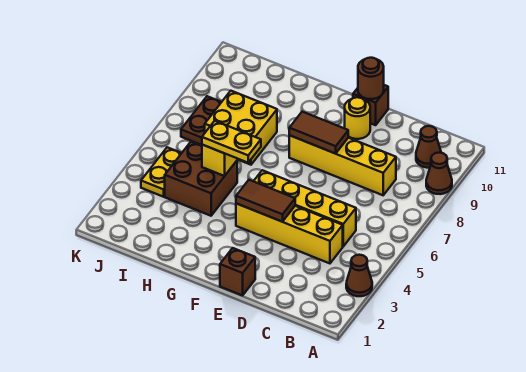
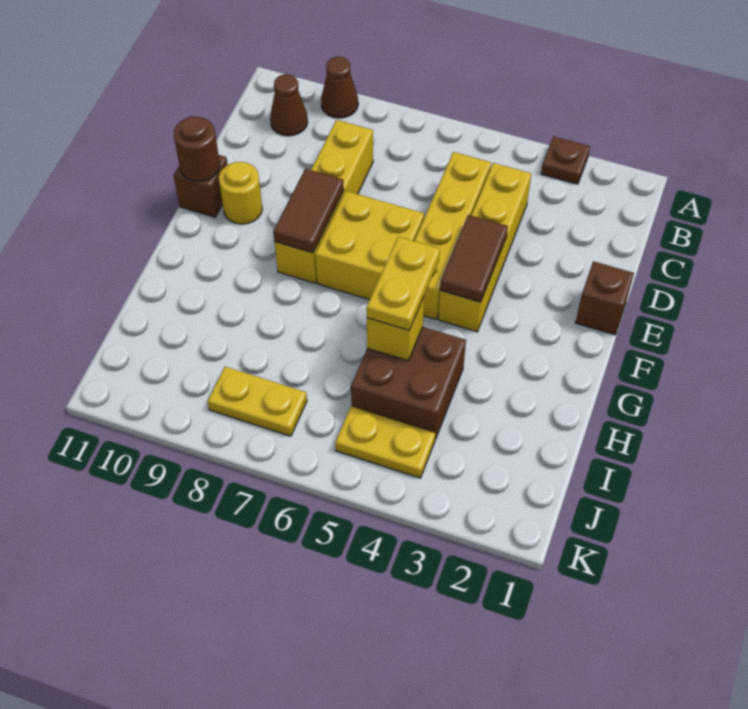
brown cone A3 level 1 -> brown plate A3 level 1
yellow brick H7:I8 level 1 -> yellow brick E6:F7 level 1
brown plate J7:J8 level 1 -> yellow plate J7:J8 level 1

